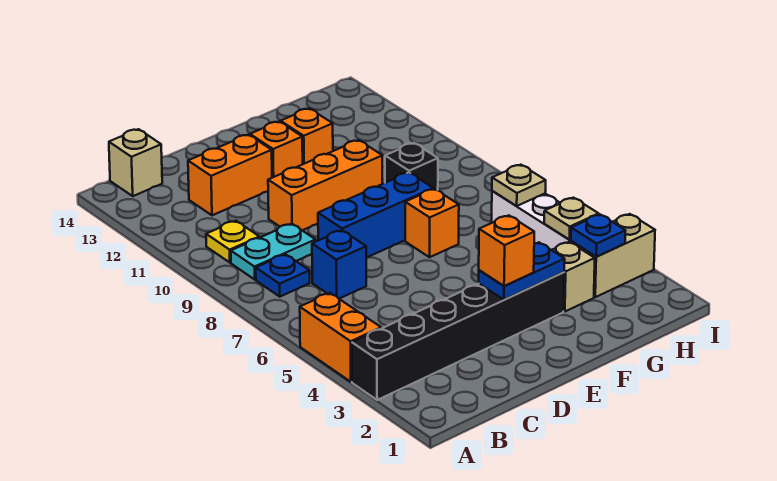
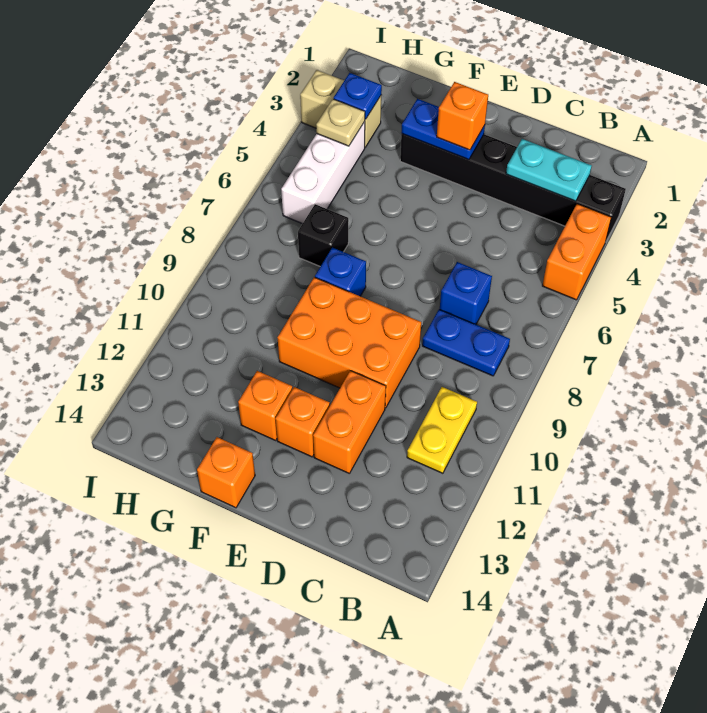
blue plate B8 level 1 -> blue plate B8:C8 level 1
cyan plate B9:C9 level 1 -> cyan plate B3:C3 level 2
yellow plate B10 level 1 -> yellow plate B10:B11 level 1
tan brick B14 level 1 -> none
orange brick C12:D12 level 1 -> orange brick D11:D12 level 1
blue brick D8:F8 level 1 -> blue brick F8 level 1
orange brick D10:F10 level 1 -> orange brick D9:F10 level 1
orange brick F7 level 1 -> orange brick F14 level 1
tan brick G3 level 1 -> none
black brick G9 level 1 -> black brick G7 level 1
tan plate H6 level 2 -> none

